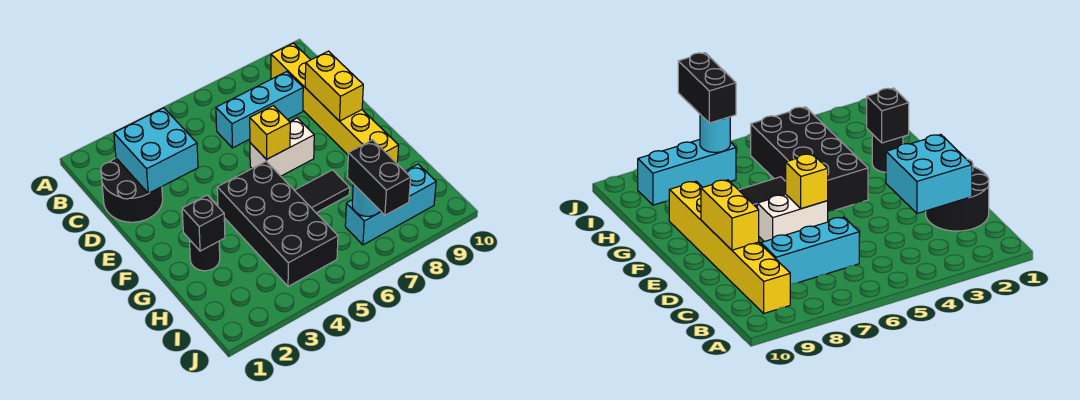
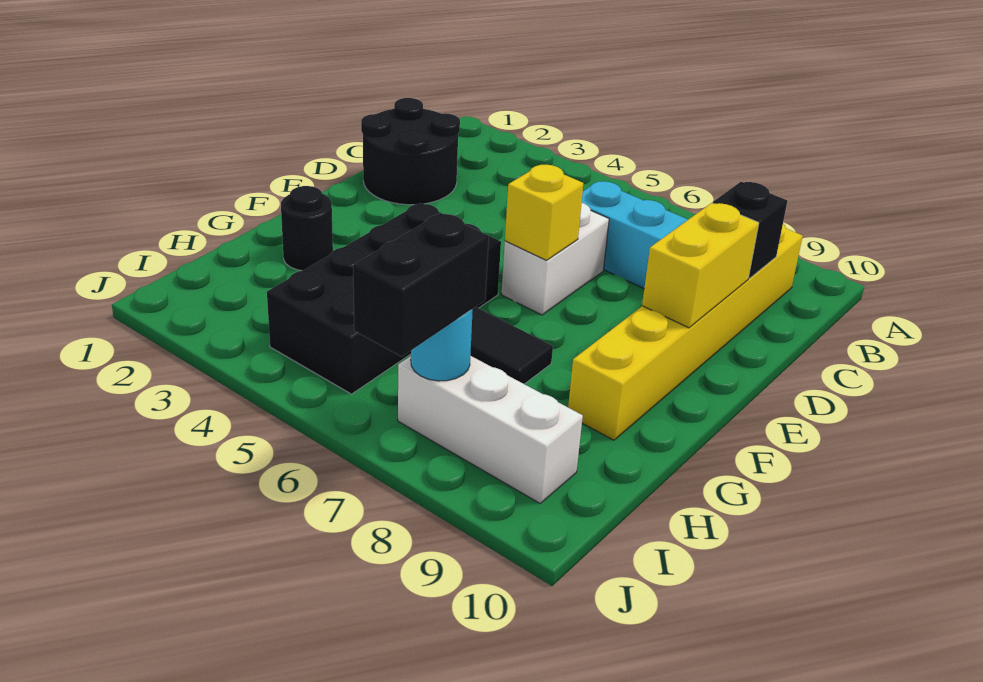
cyan brick C2:D3 level 2 -> none
white brick E6:E7 level 1 -> white brick D6:E6 level 1
black brick G2 level 2 -> black brick C9 level 2
cyan brick I7:I9 level 1 -> white brick I7:I9 level 1

